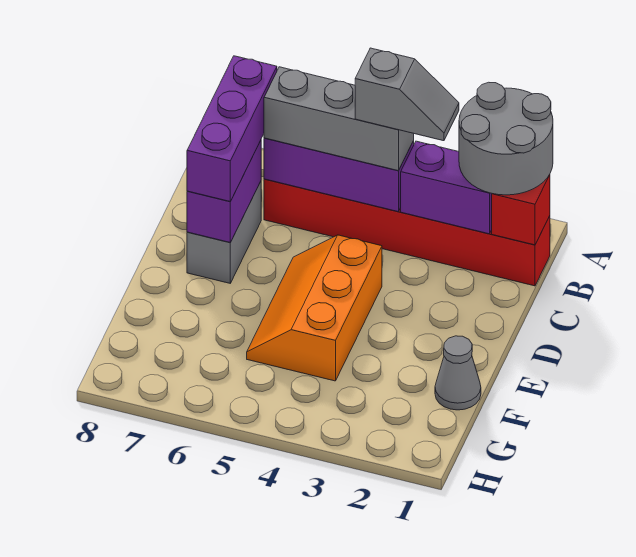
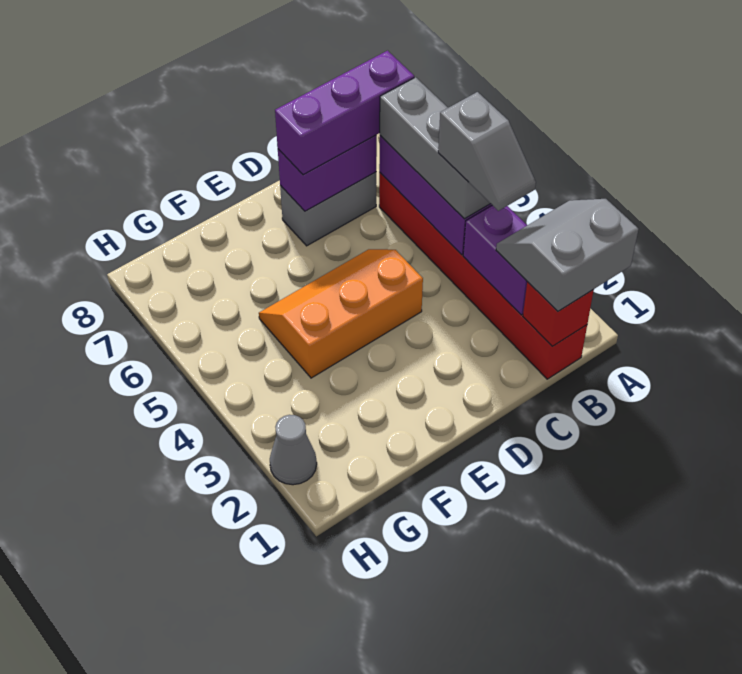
grey round brick A1:B2 level 3 -> grey slope A1:B2 level 3 top 1
grey cone F1 level 1 -> grey cone H2 level 1

